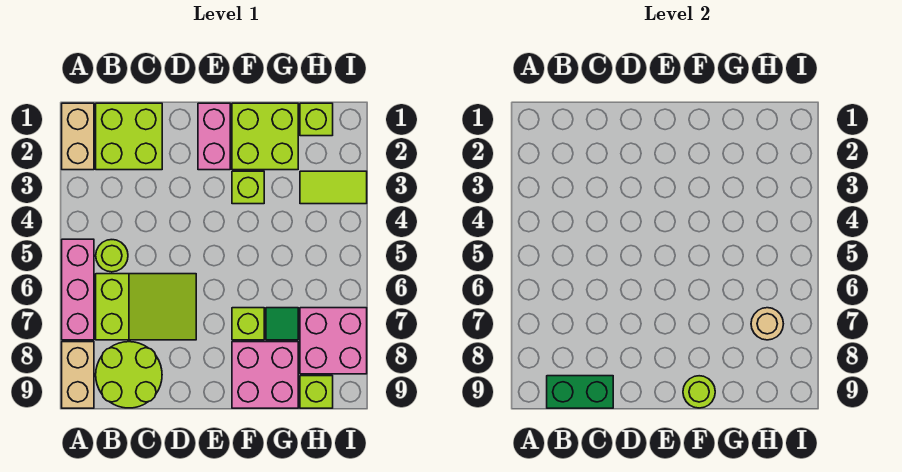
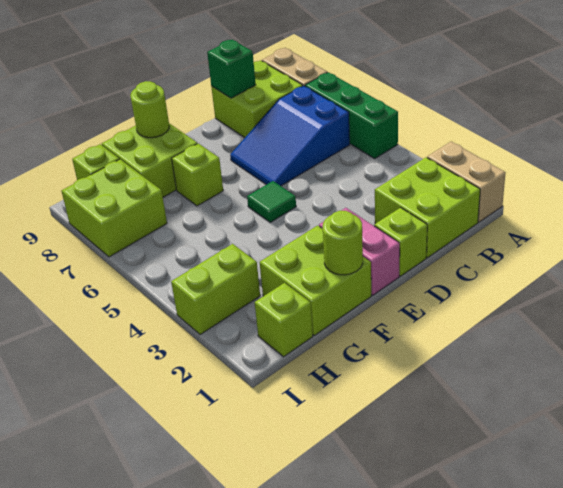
pink brick A5:A7 level 1 -> green brick A5:A7 level 1
lime round brick B5 level 1 -> lime round brick F1 level 2
lime slope B6:D7 level 1 top B -> blue slope B6:D7 level 1 top B
lime round brick B8:C9 level 1 -> lime brick B8:C9 level 1
green brick B9:C9 level 2 -> green brick C9 level 2
lime brick F3 level 1 -> lime brick D1 level 1
pink brick F8:G9 level 1 -> lime brick F8:G9 level 1
green tile G7 level 1 -> green tile E5 level 1
lime tile H3:I3 level 1 -> lime brick H3:I3 level 1
pink brick H7:I8 level 1 -> lime brick H7:I8 level 1
tan round brick H7 level 2 -> none

